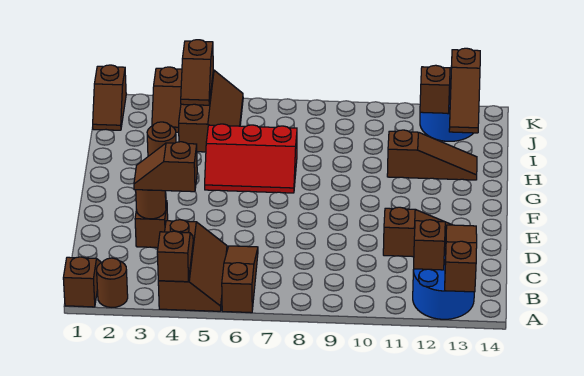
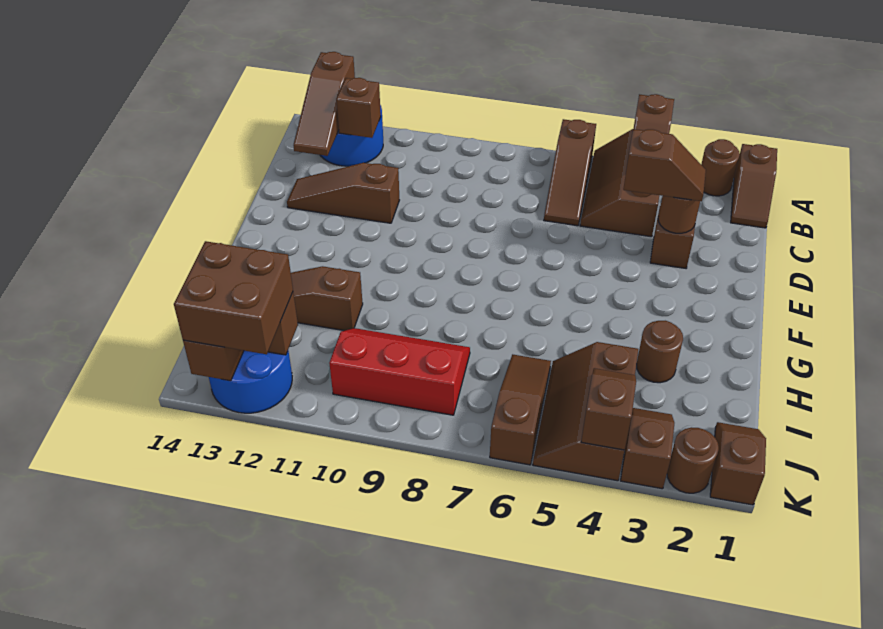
red slope G5:H7 level 1 top H -> red slope I8:J10 level 1 top J
none -> brown slope I6:K6 level 1 top K
none -> brown brick J12:K13 level 3
none -> brown round brick K2 level 1

